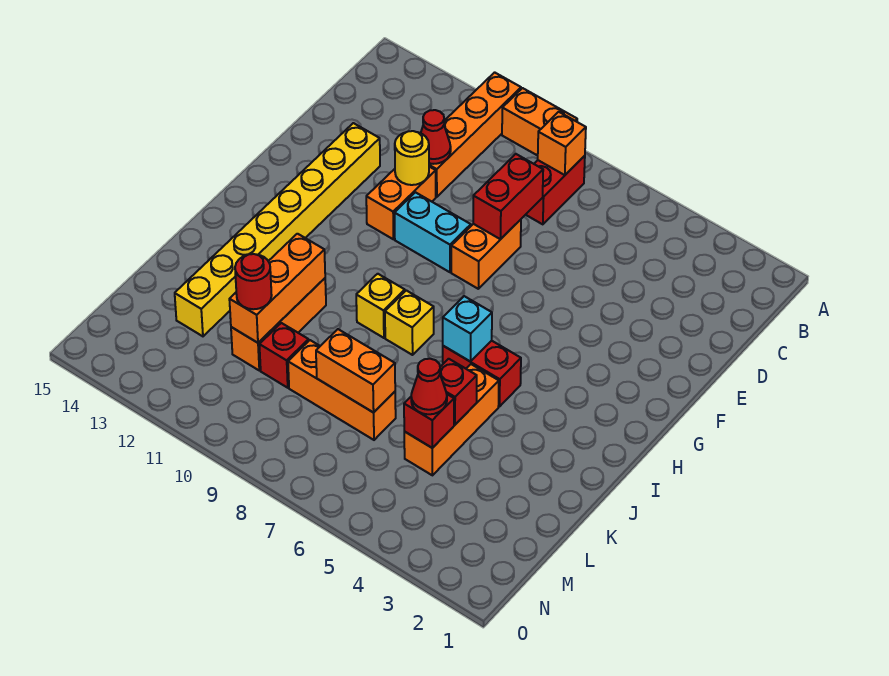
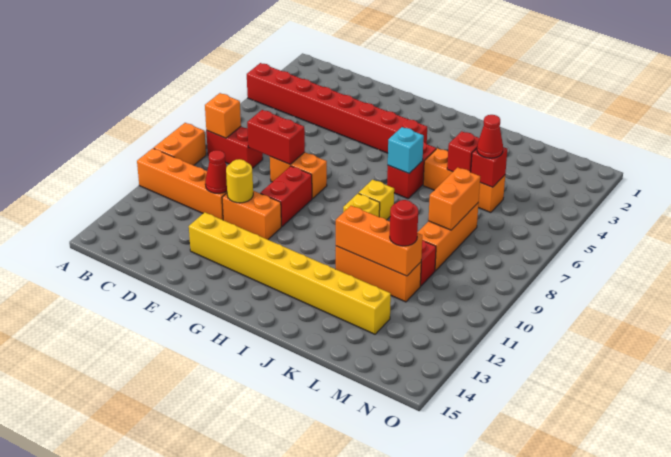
none -> red brick A4:H4 level 1
cyan brick F9:F10 level 1 -> red brick F9:F10 level 1

